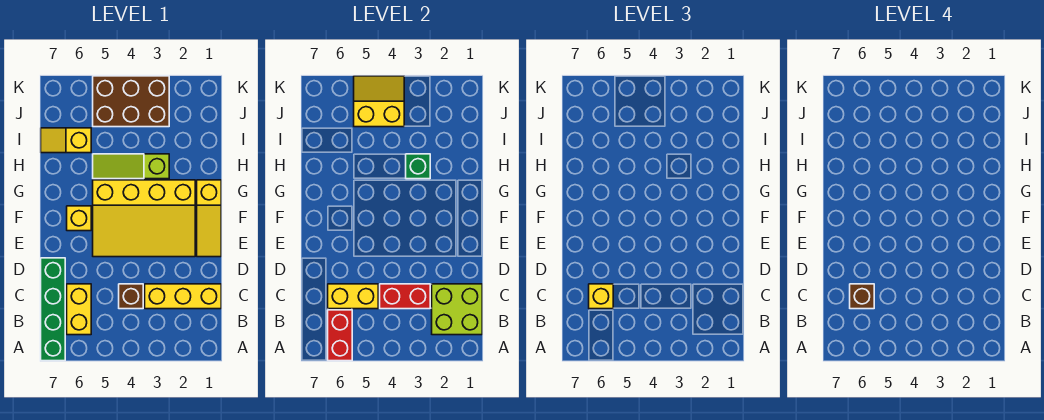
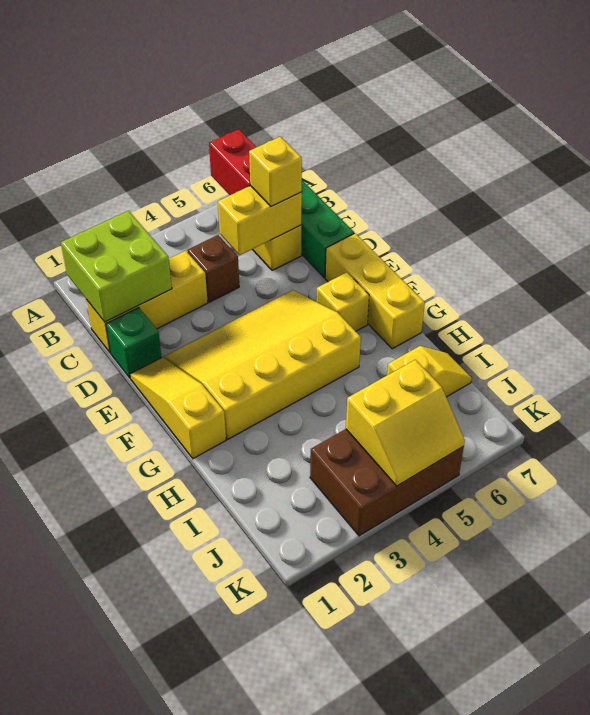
red brick C3:C4 level 2 -> none
brown brick C6 level 4 -> none
none -> yellow brick E7:G7 level 1
lime slope H3:H5 level 1 top 3 -> none
green brick H3 level 2 -> green brick D1 level 1

